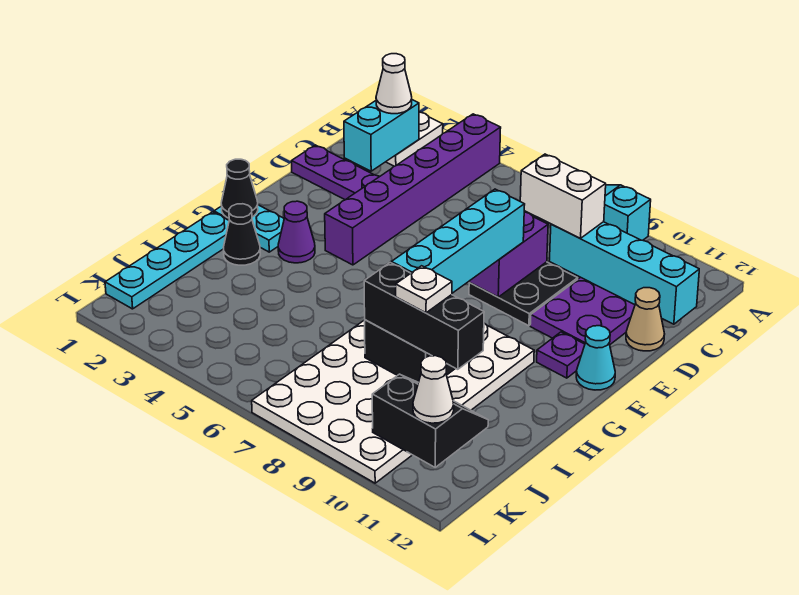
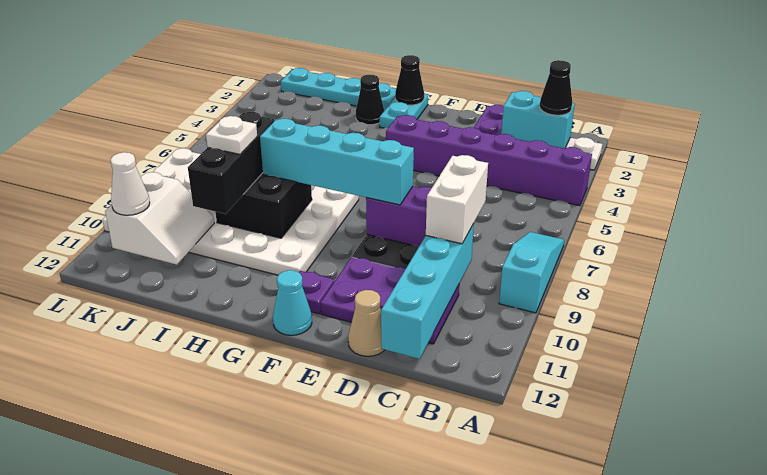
white cone B2 level 3 -> black cone B2 level 3
purple cone G3 level 1 -> none
black slope J10:K11 level 2 top K -> white slope J10:K11 level 2 top K

